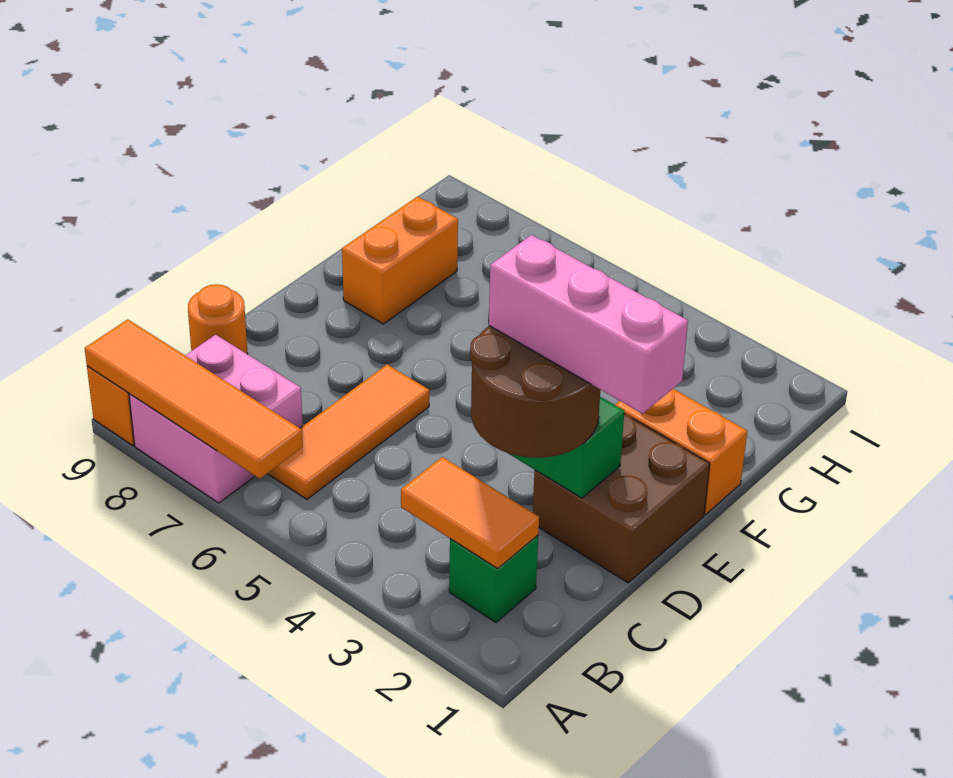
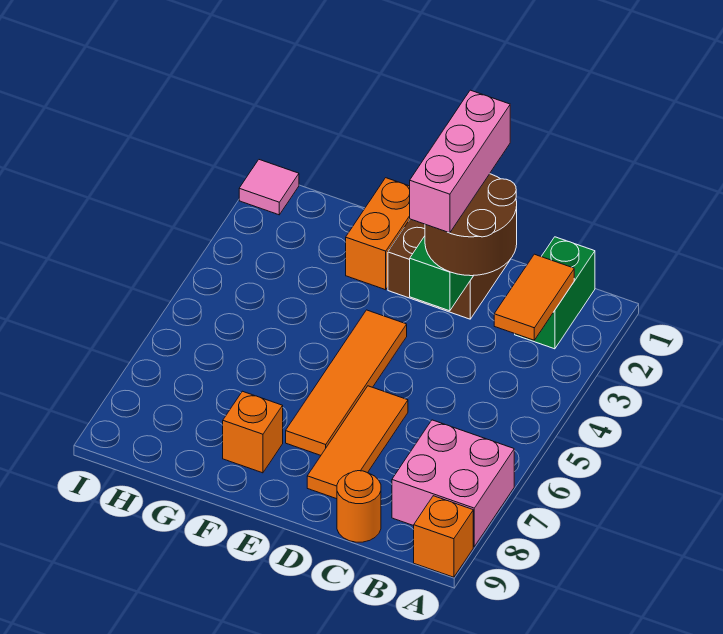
orange tile A6:A9 level 2 -> orange tile E4:E7 level 1
green brick B2 level 1 -> green brick B1:B2 level 1
orange tile B6:D6 level 1 -> orange tile D6:D8 level 1
orange brick F8:G8 level 1 -> orange brick F8 level 1
none -> pink tile I1 level 1

